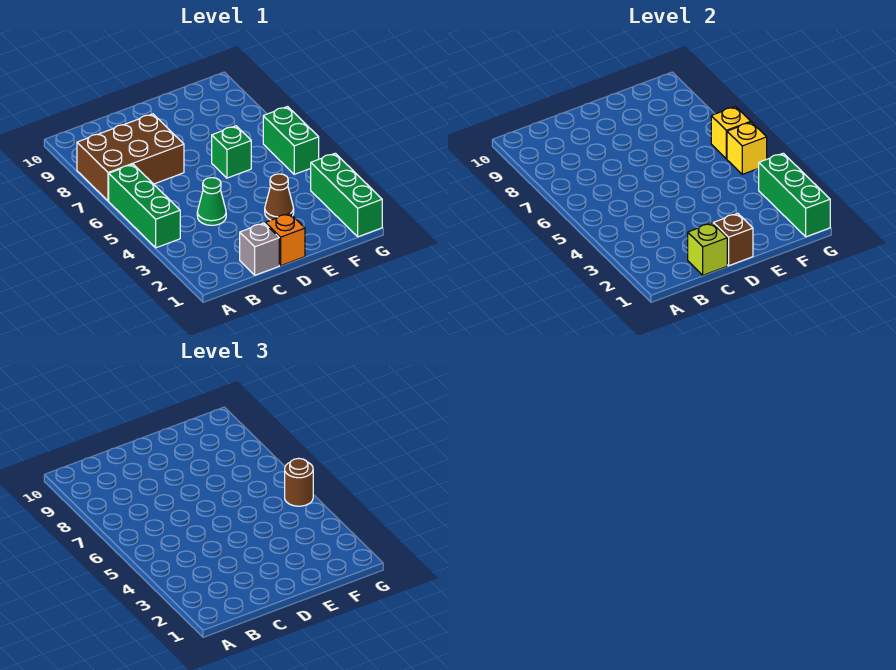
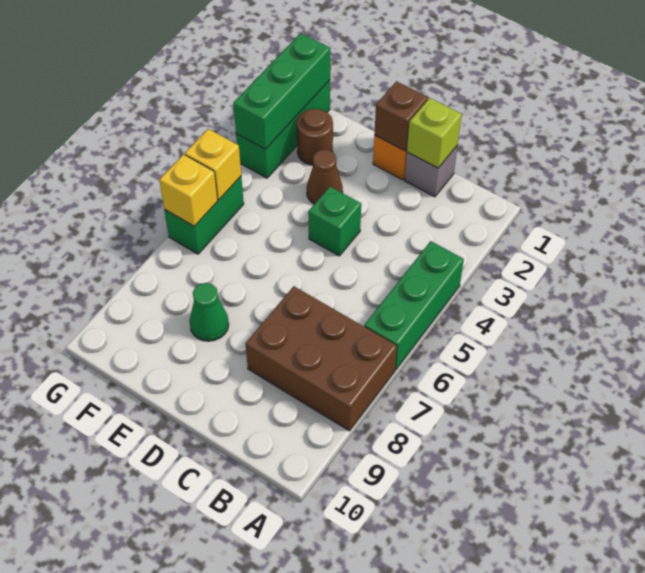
green cone C4 level 1 -> green cone E8 level 1
green brick E6 level 1 -> green brick D4 level 1
brown round brick G5 level 3 -> brown round brick F2 level 1

